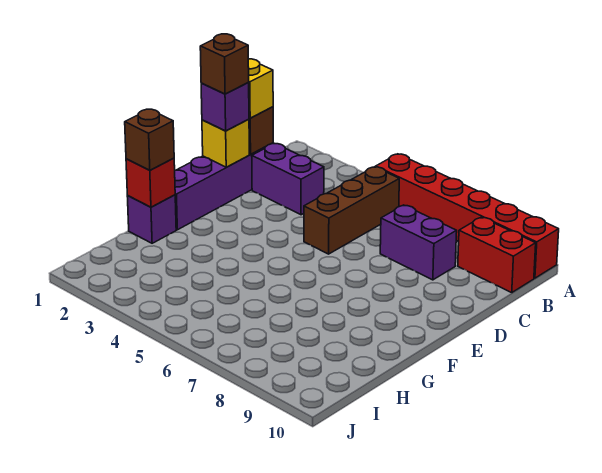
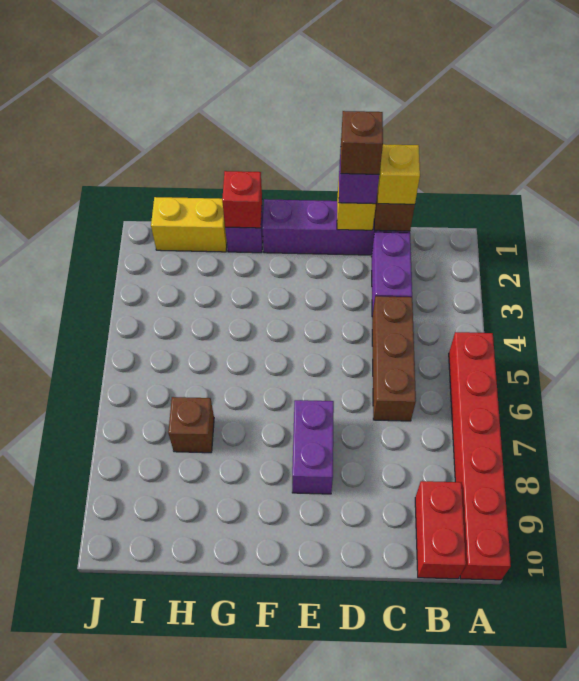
brown brick B5:D5 level 1 -> brown brick C4:C6 level 1
purple brick C7:C8 level 1 -> purple brick E7:E8 level 1
brown brick G1 level 3 -> brown brick H7 level 1
none -> yellow brick H1:I1 level 1

